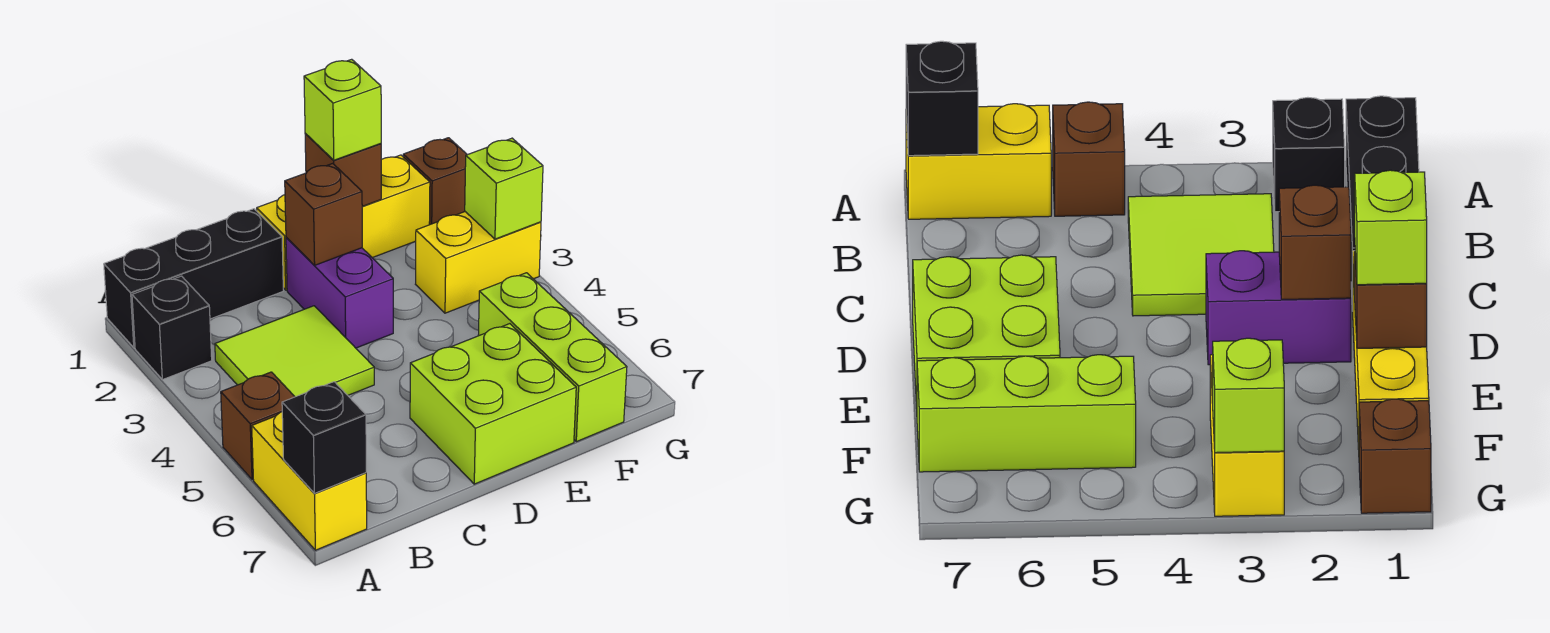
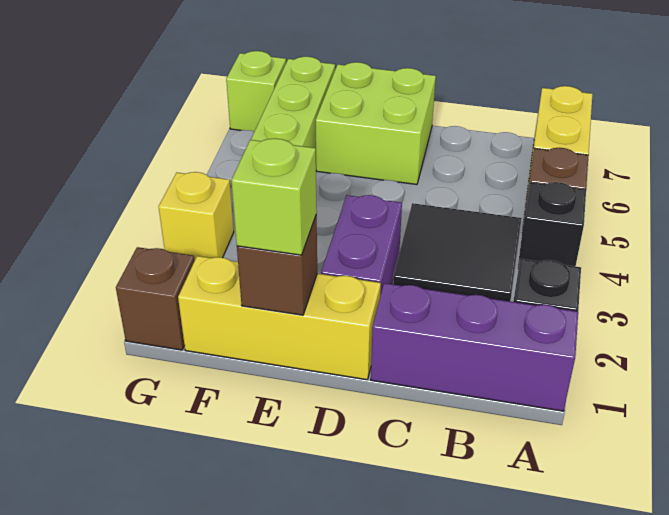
black brick A1:C1 level 1 -> purple brick A1:C1 level 1
black brick A7 level 2 -> black brick A4 level 1
lime tile B3:C4 level 1 -> black tile B3:C4 level 1
brown brick D2 level 2 -> none
yellow brick F3:G3 level 1 -> yellow brick G3 level 1
lime brick G3 level 2 -> lime brick G7 level 1

